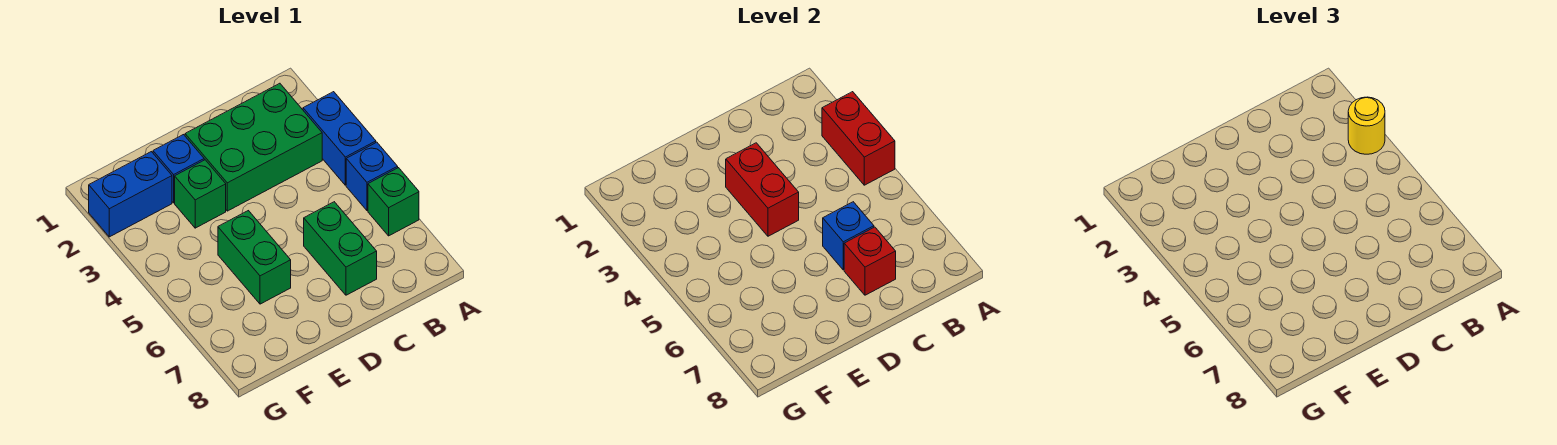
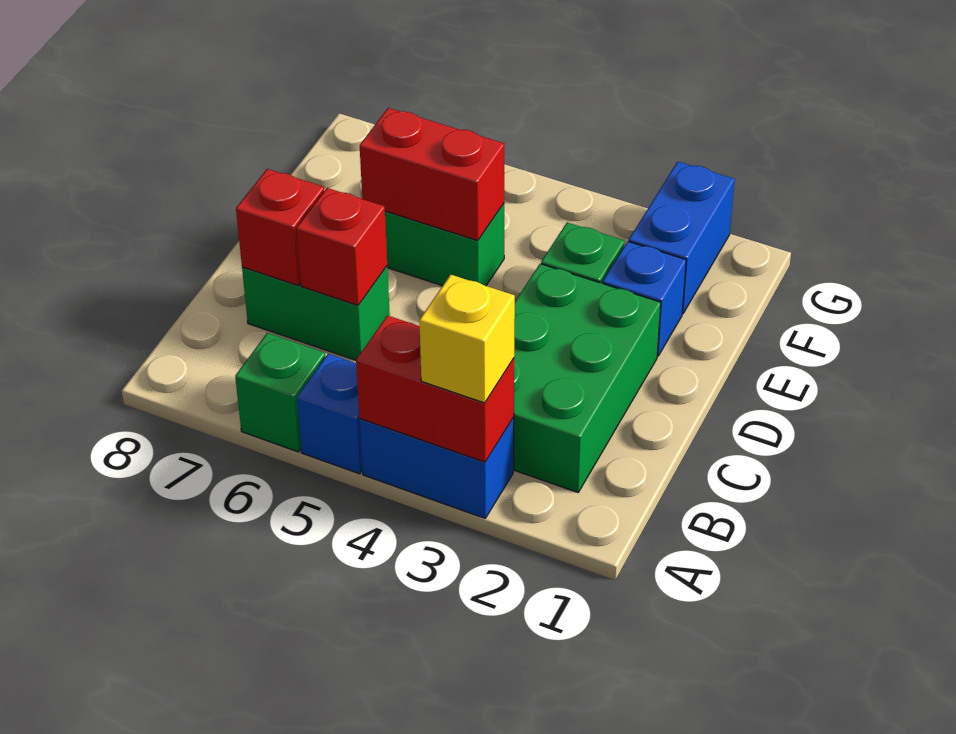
yellow round brick A3 level 3 -> yellow brick A3 level 3
blue brick C6 level 2 -> red brick C6 level 2
red brick D3:D4 level 2 -> red brick E5:E6 level 2

